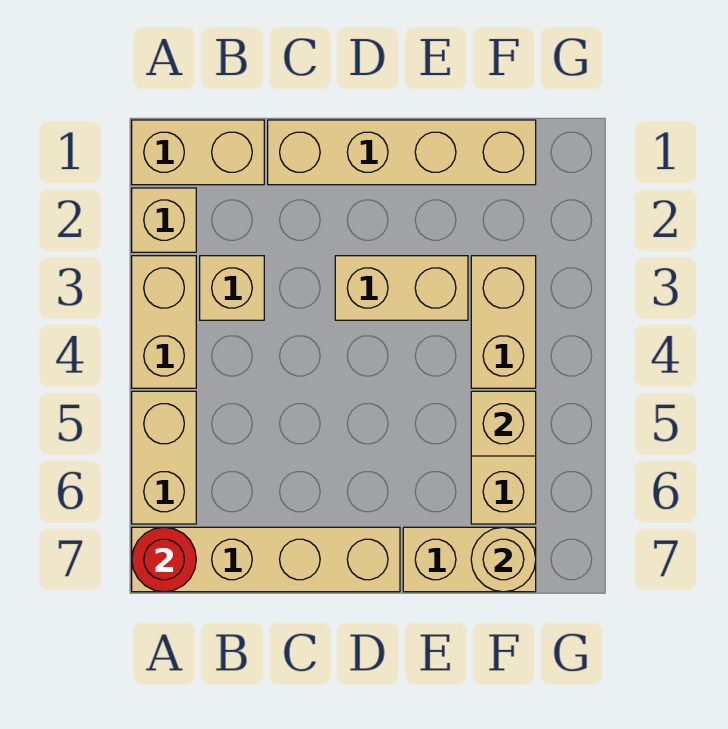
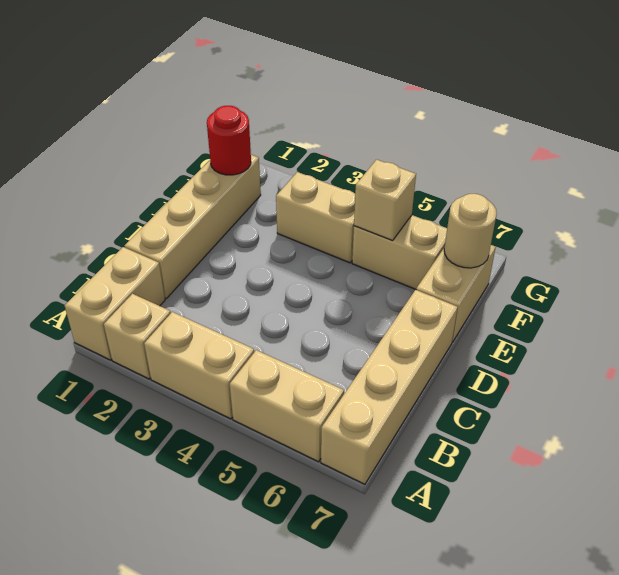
red round brick A7 level 2 -> red round brick F1 level 2
tan brick B3 level 1 -> none
tan brick D3:E3 level 1 -> none

